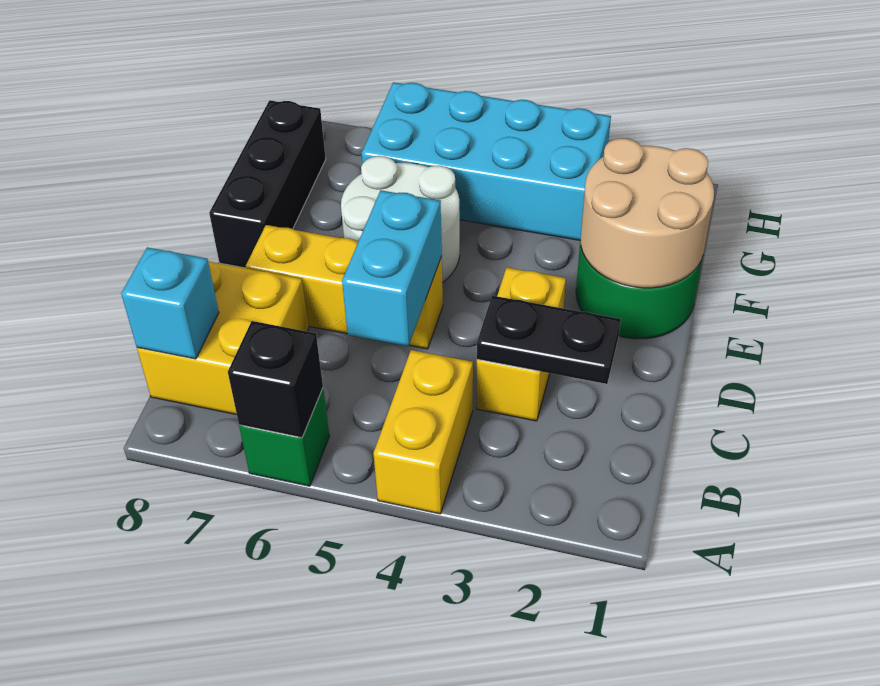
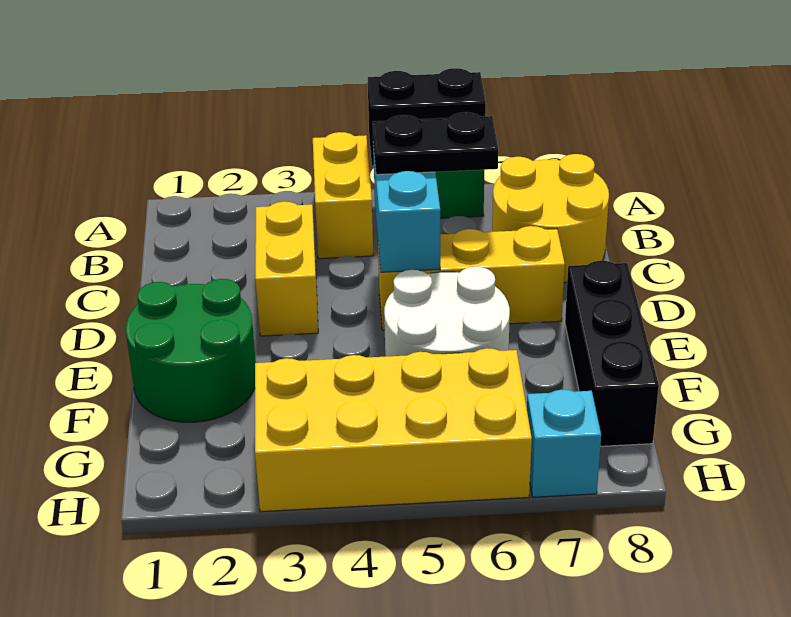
black brick A6 level 2 -> black brick A5:A6 level 2
yellow brick B7:C8 level 1 -> yellow round brick B7:C8 level 1
cyan brick B8 level 2 -> cyan brick H7 level 1
black plate C2:C3 level 2 -> black plate C5:C6 level 3
tan round brick E1:F2 level 2 -> none
cyan brick G3:H6 level 1 -> yellow brick G3:H6 level 1

